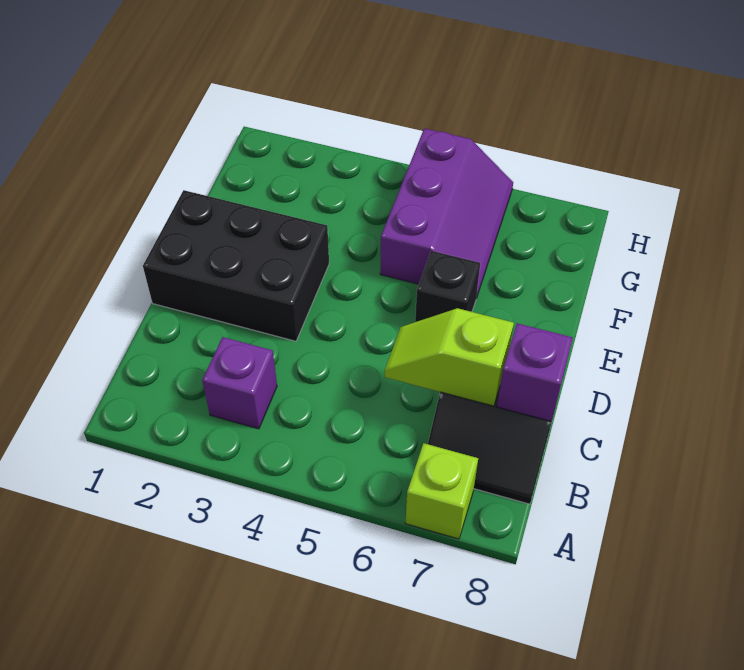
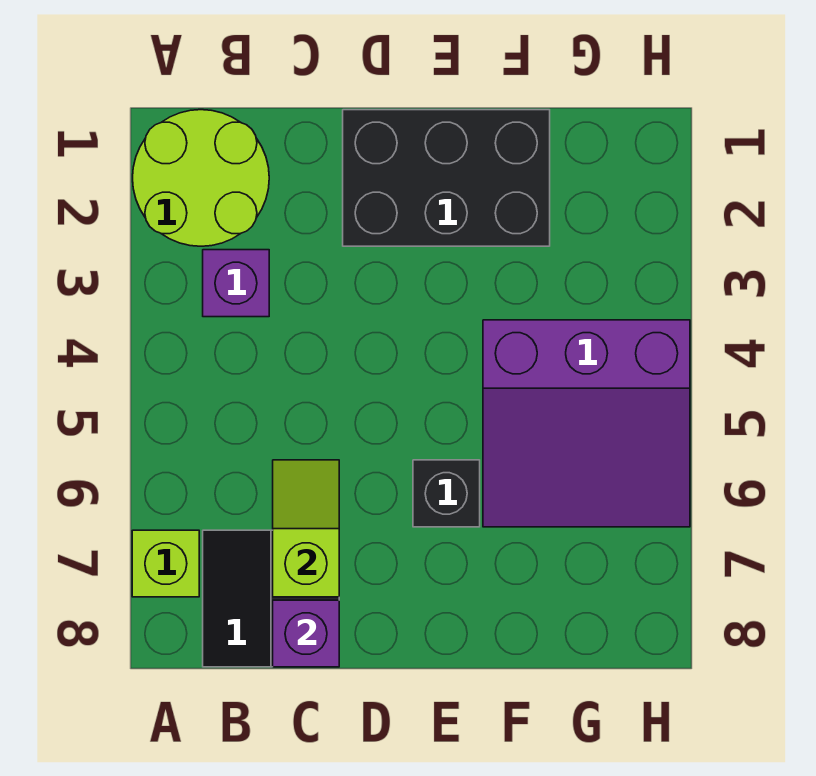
none -> lime round brick A1:B2 level 1
black brick D1:E3 level 1 -> black brick D1:F2 level 1
purple slope F5:H6 level 1 top 5 -> purple slope F4:H6 level 1 top 4

